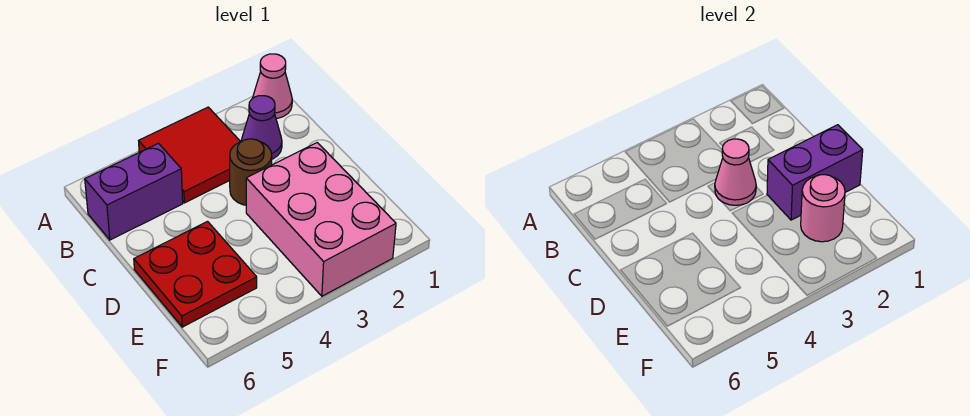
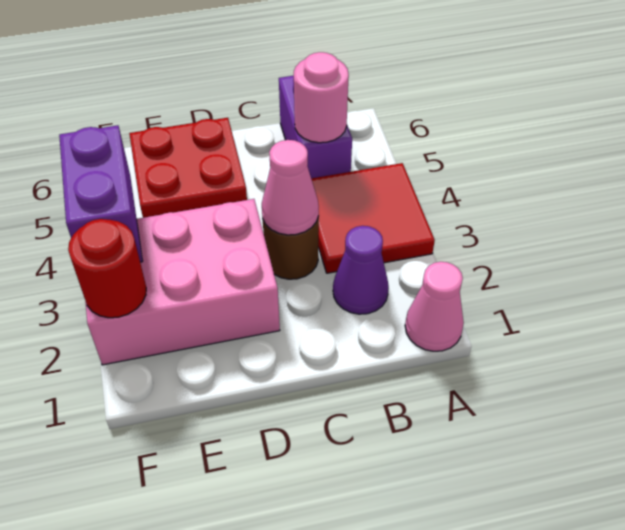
purple brick D1:D2 level 2 -> purple brick F3:F4 level 2
pink round brick E2 level 2 -> pink round brick B5 level 2
none -> red round brick F2 level 2

